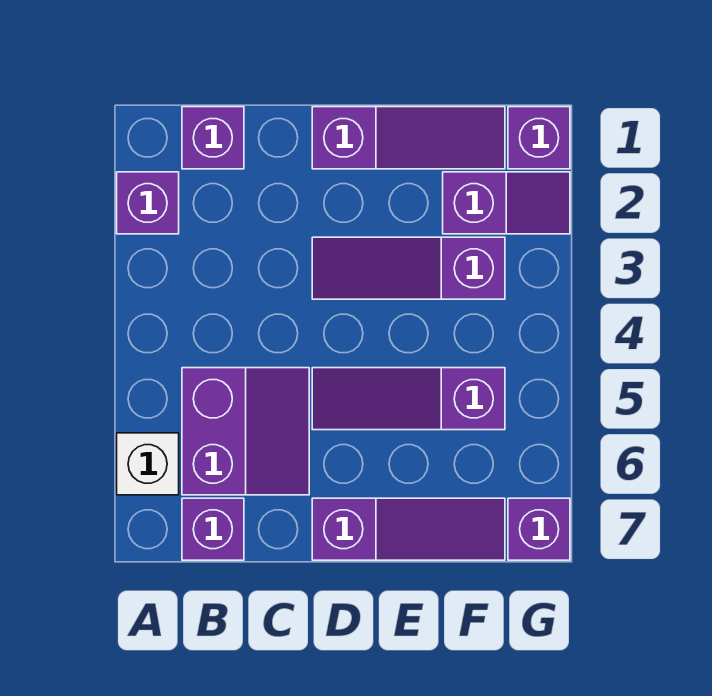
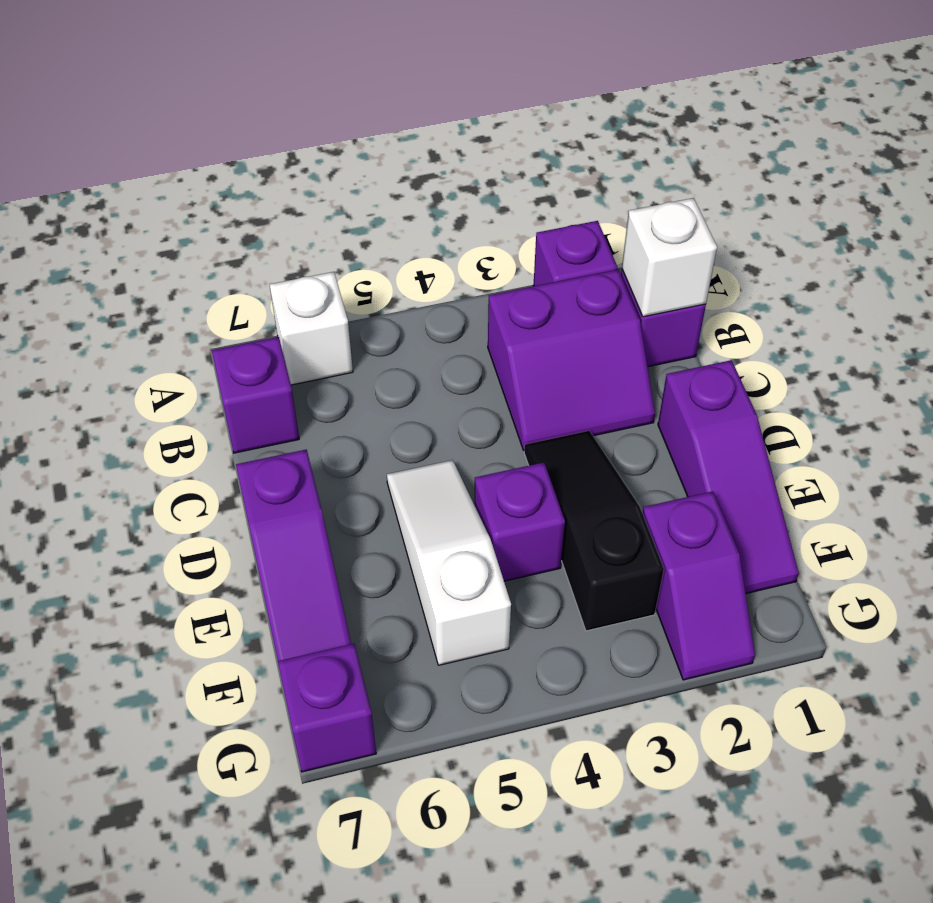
none -> white brick B1 level 2
purple slope B5:C6 level 1 top B -> purple slope B2:C3 level 1 top B
purple slope D3:F3 level 1 top F -> black slope D3:F3 level 1 top F
purple slope D5:F5 level 1 top F -> white slope D5:F5 level 1 top F
purple brick G1 level 1 -> purple brick E4 level 1

